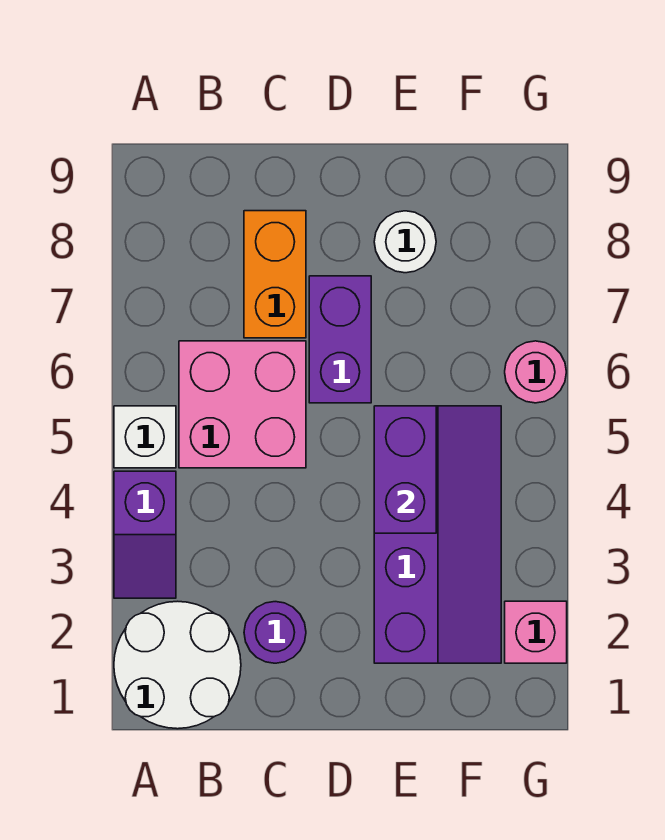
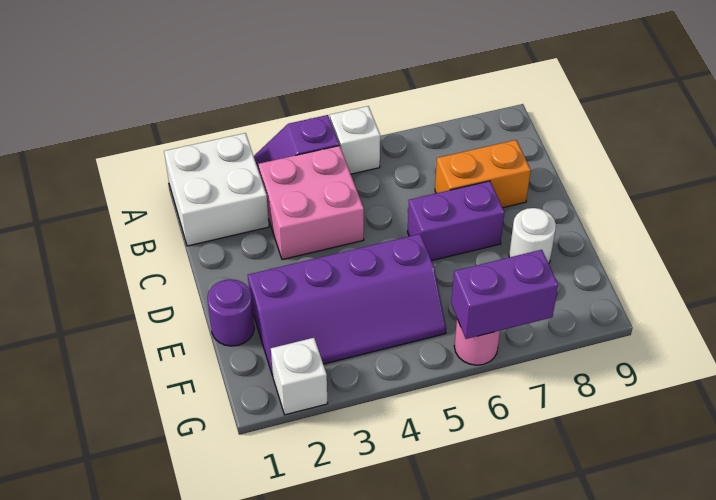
white round brick A1:B2 level 1 -> white brick A1:B2 level 1
pink brick B5:C6 level 1 -> pink brick B3:C4 level 1
purple round brick C2 level 1 -> purple round brick E1 level 1
purple brick E4:E5 level 2 -> purple brick G6:G7 level 2
pink brick G2 level 1 -> white brick G2 level 1

